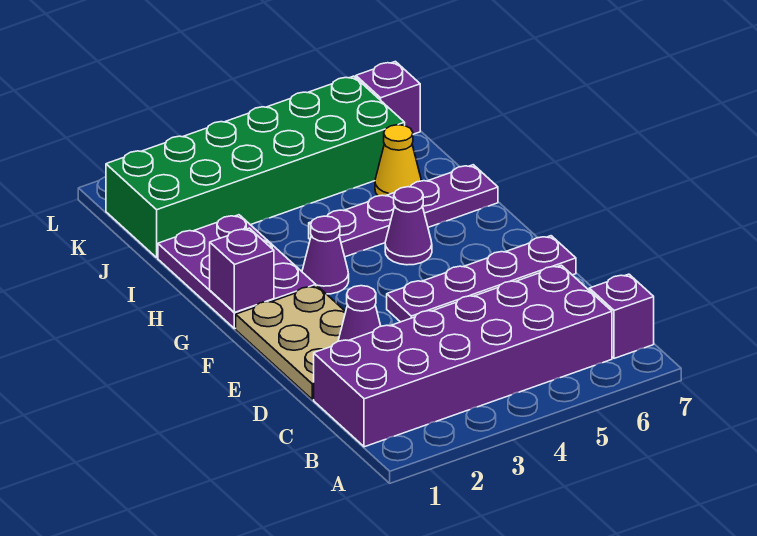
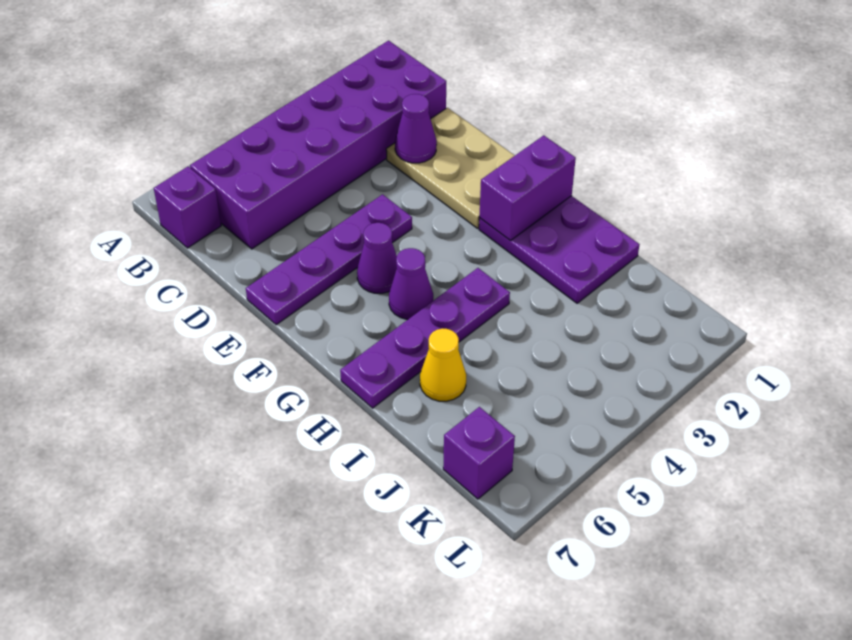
purple brick G1 level 2 -> purple brick G1:G2 level 2
purple cone G3 level 1 -> purple cone F5 level 1
green brick J1:K6 level 1 -> none

